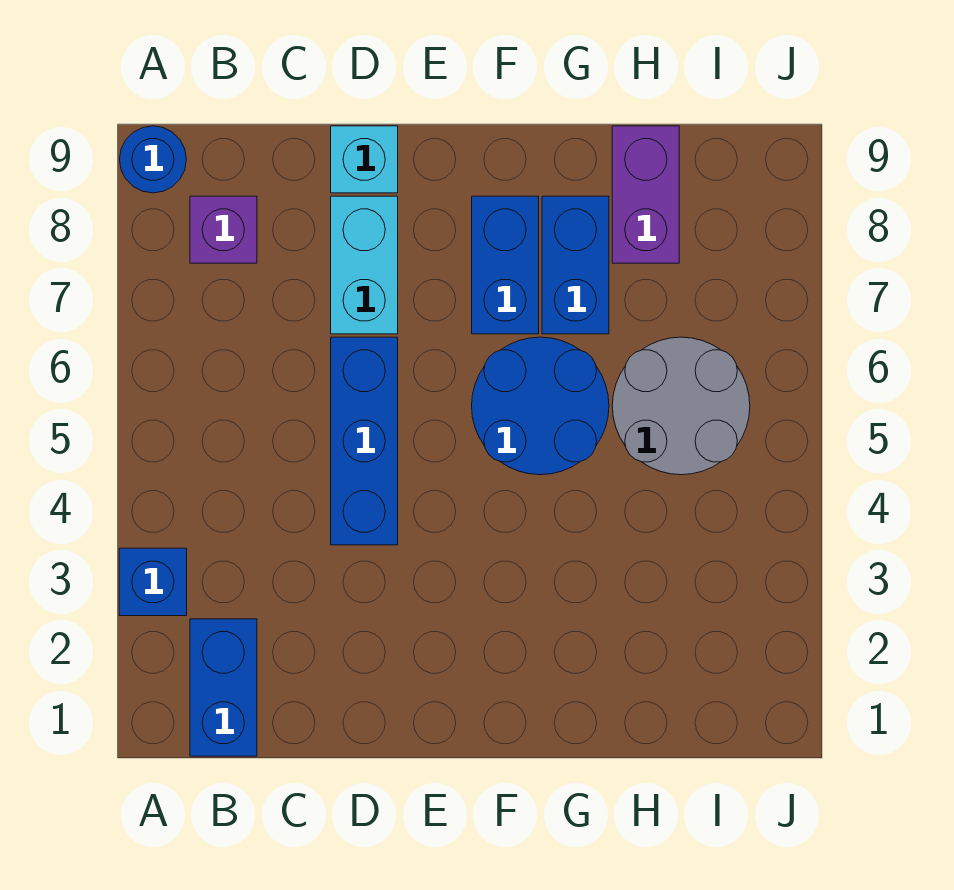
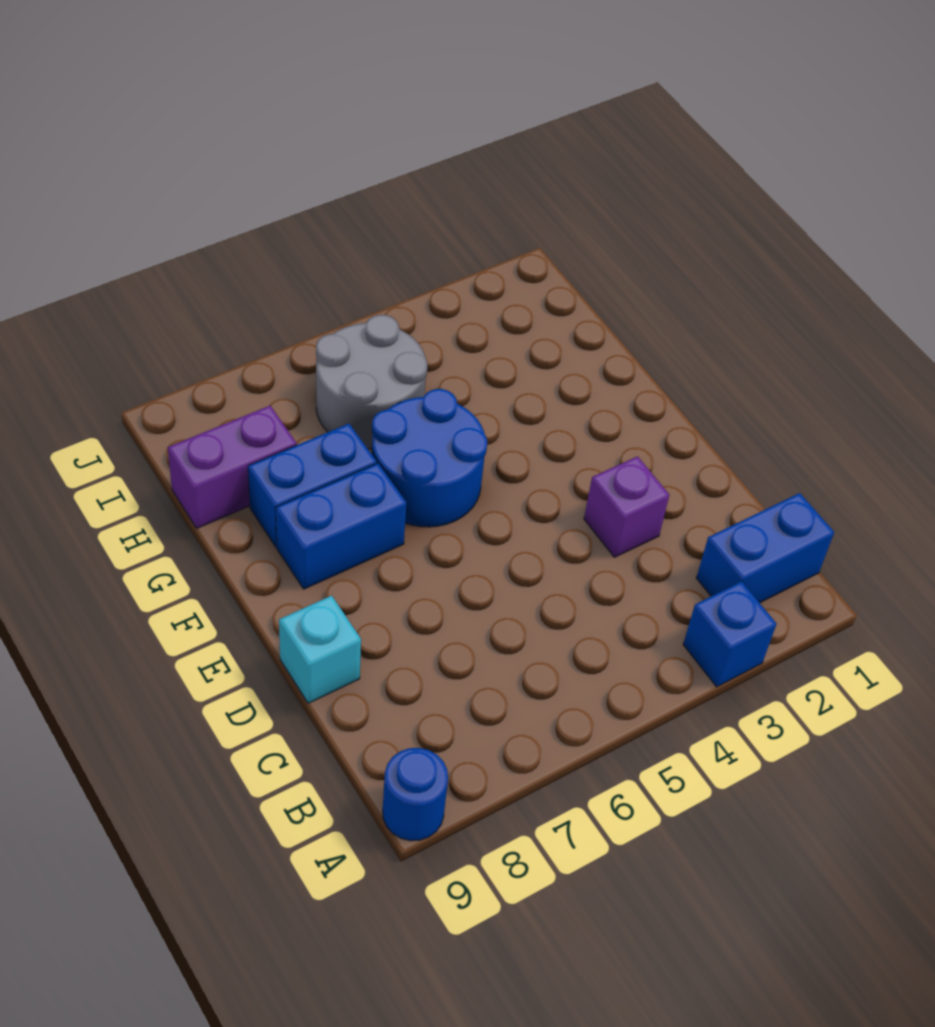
purple brick B8 level 1 -> purple brick D3 level 1
blue brick D4:D6 level 1 -> none
cyan brick D7:D8 level 1 -> none

